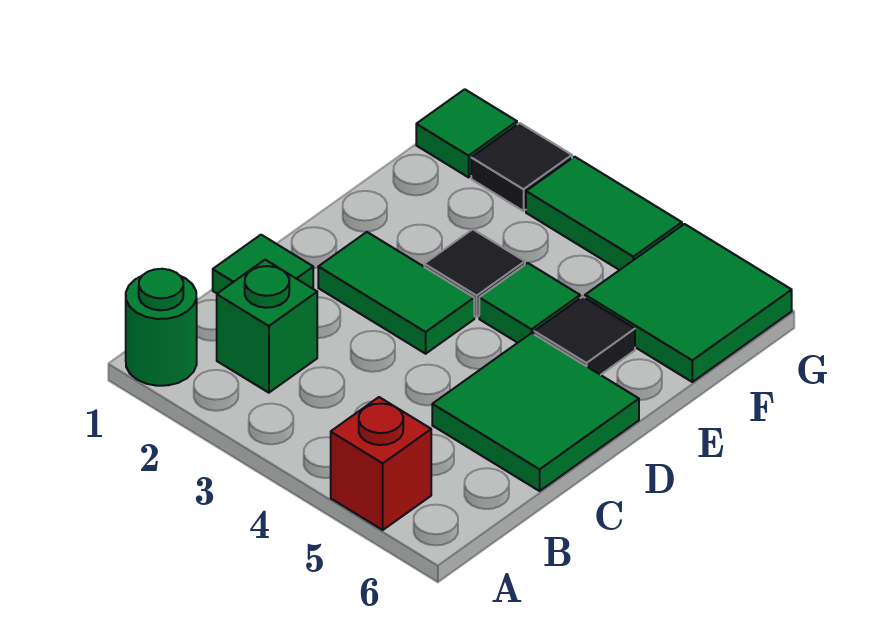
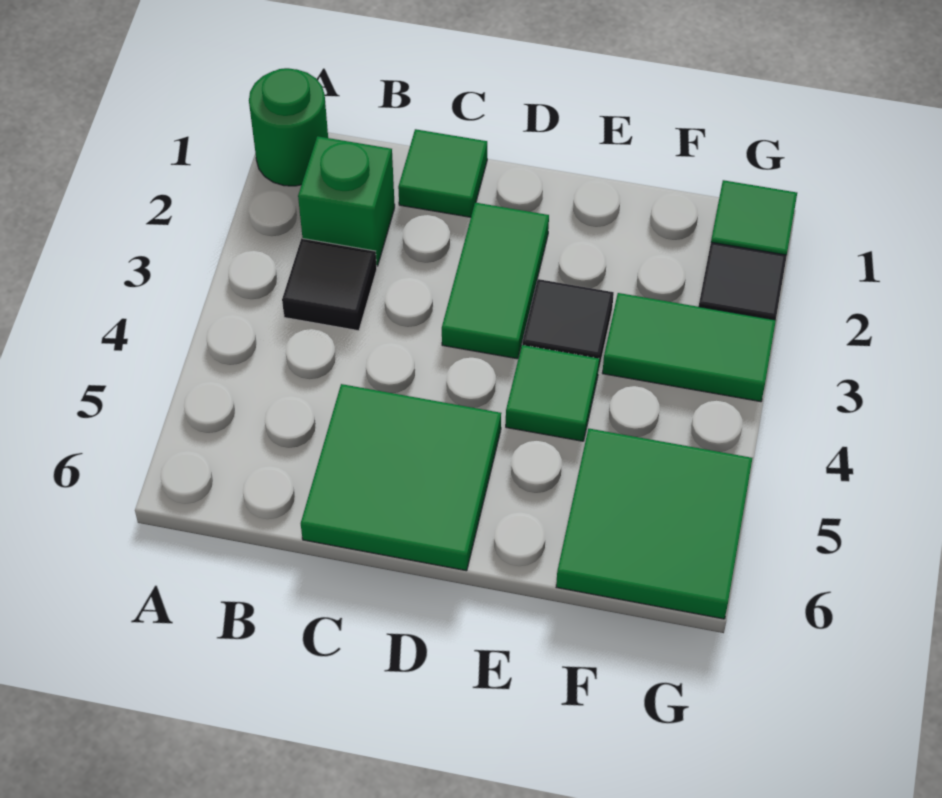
red brick A5 level 1 -> none
black tile E5 level 1 -> black tile B3 level 1
green tile G3:G4 level 1 -> green tile F3:G3 level 1

